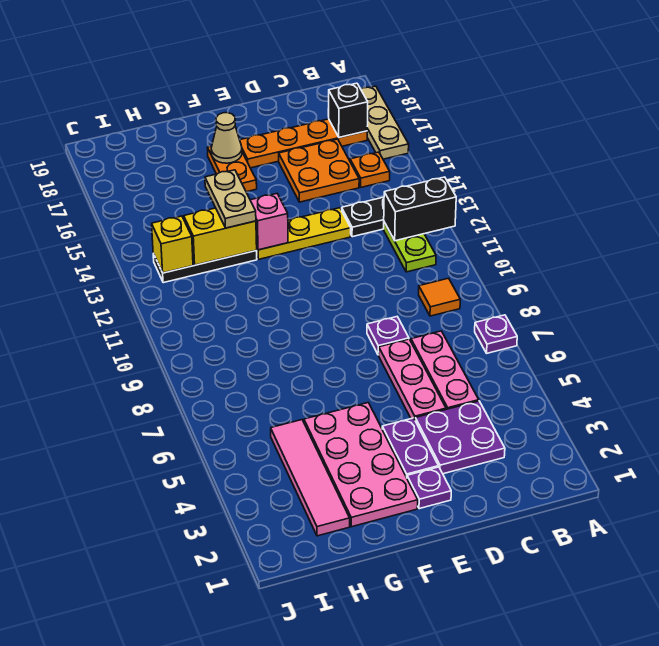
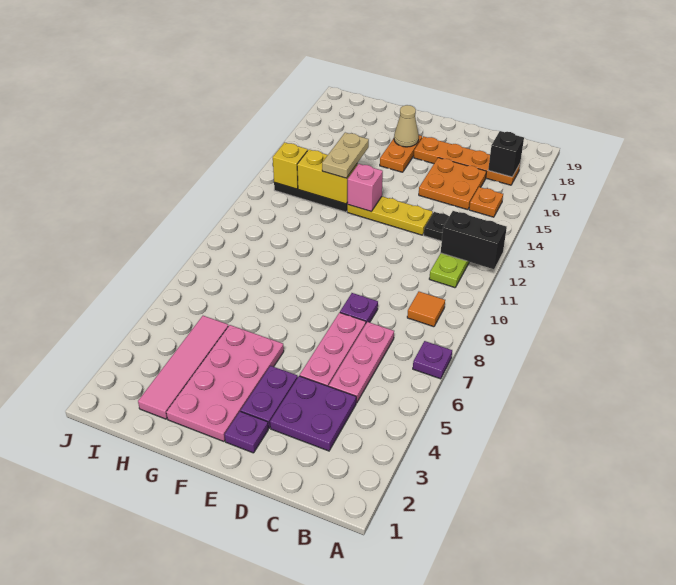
tan plate A16:A18 level 1 -> none

